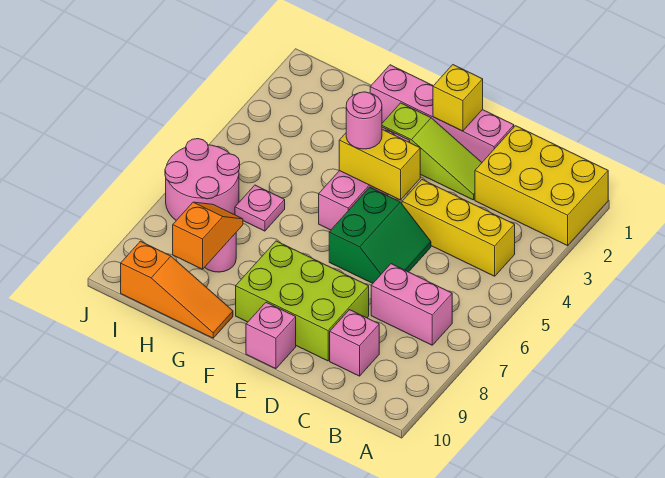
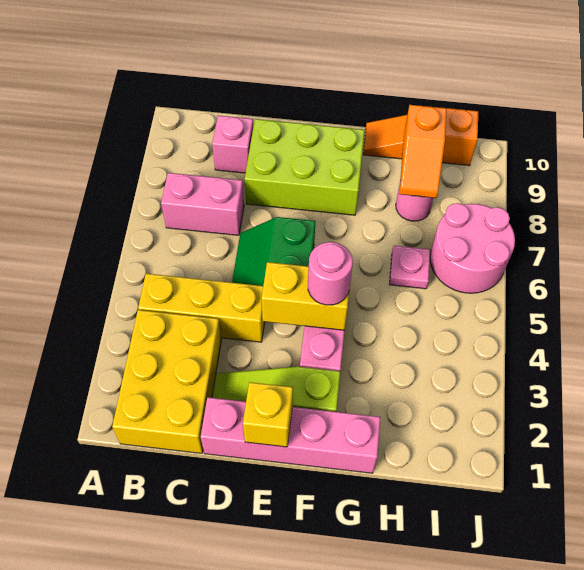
yellow brick A1:C2 level 1 -> yellow brick B1:C3 level 1
pink brick E10 level 1 -> none

